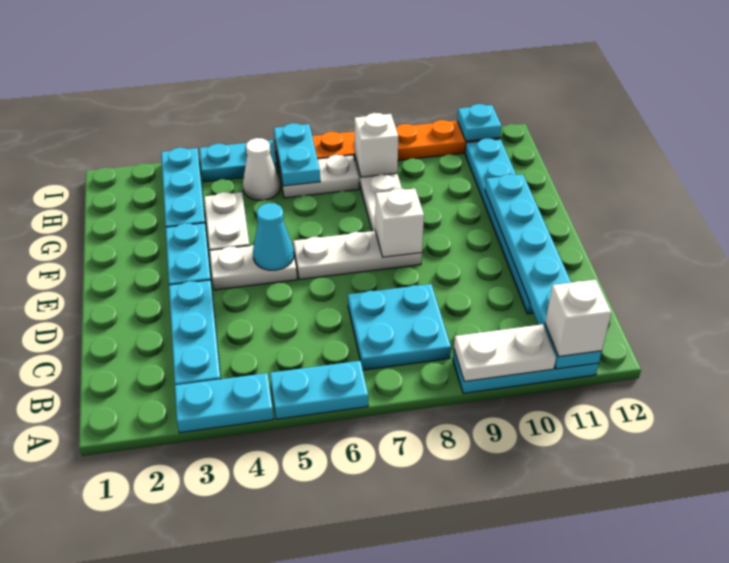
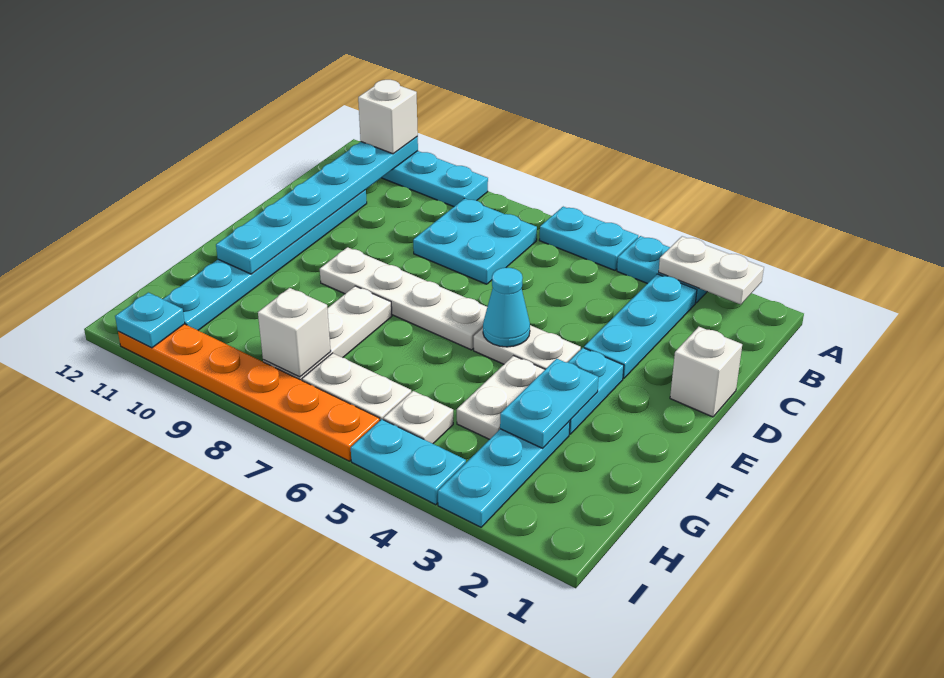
white plate A9:A10 level 2 -> white plate A2:A3 level 2
white plate E6:E8 level 1 -> white plate E6:E9 level 1
white brick E8 level 2 -> white brick D1 level 1
white cone H5 level 1 -> white plate H5 level 1
cyan plate H6:I6 level 2 -> cyan plate F3:G3 level 2

